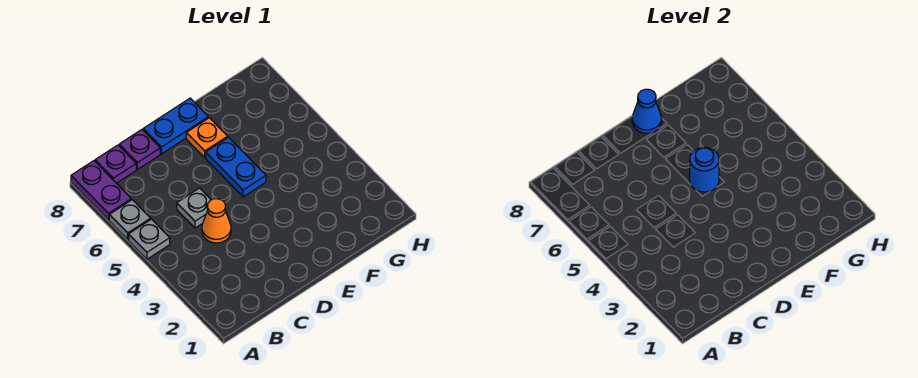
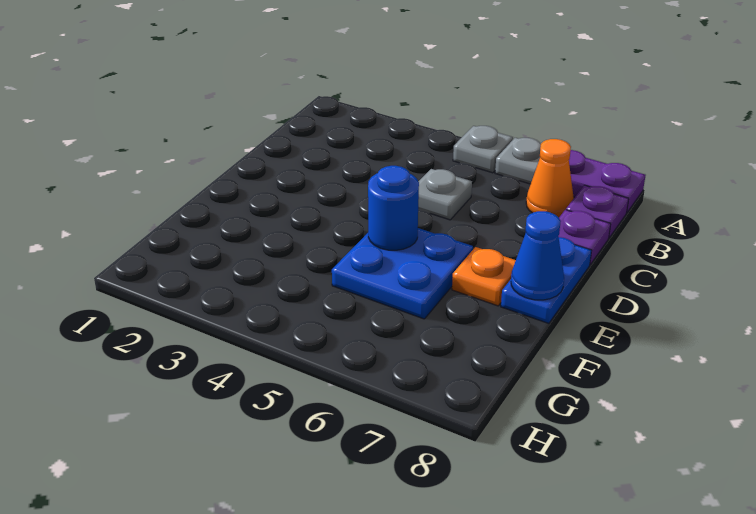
orange cone C4 level 1 -> orange cone B7 level 1
blue plate E5:E6 level 1 -> blue plate E5:F6 level 1

